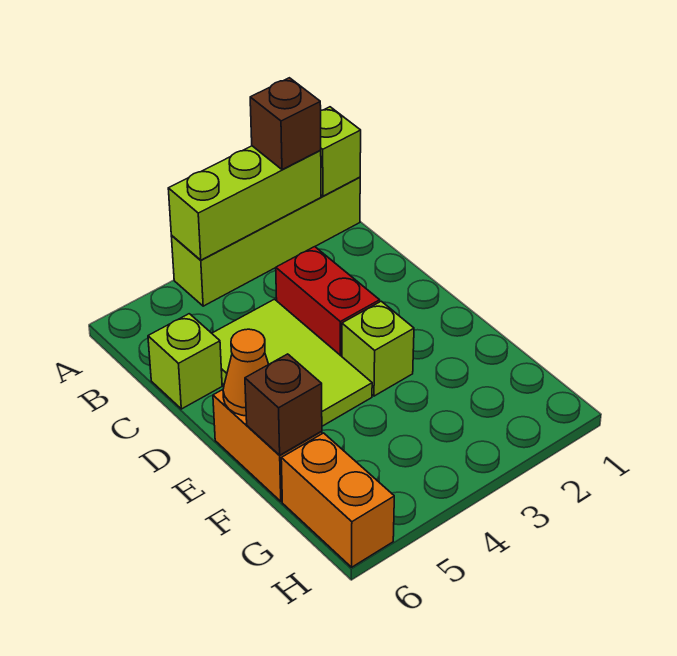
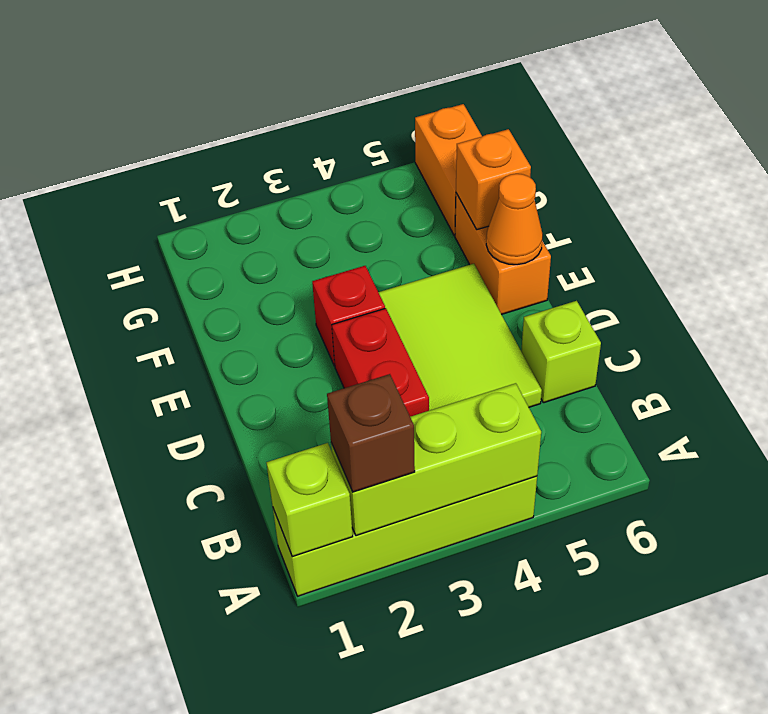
lime brick E3 level 1 -> red brick E3 level 1
brown brick F6 level 2 -> orange brick F6 level 2

